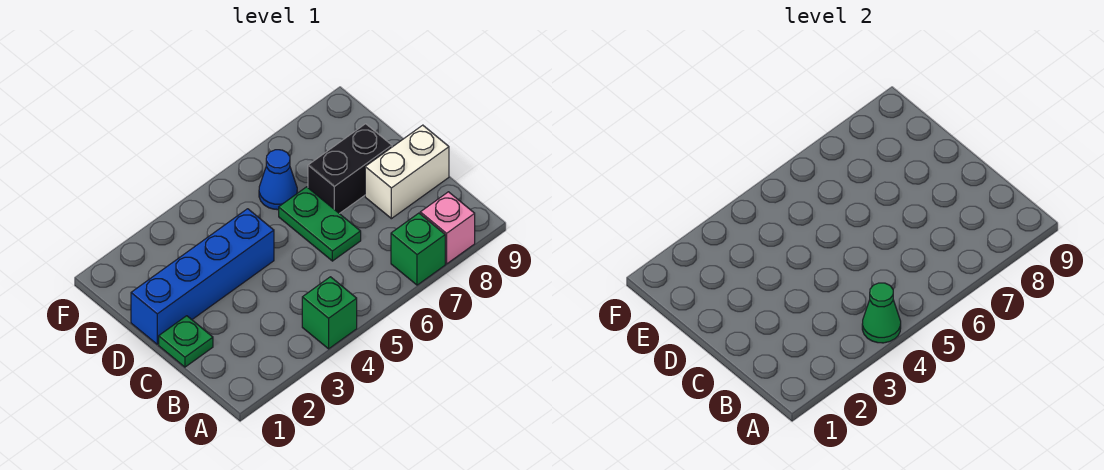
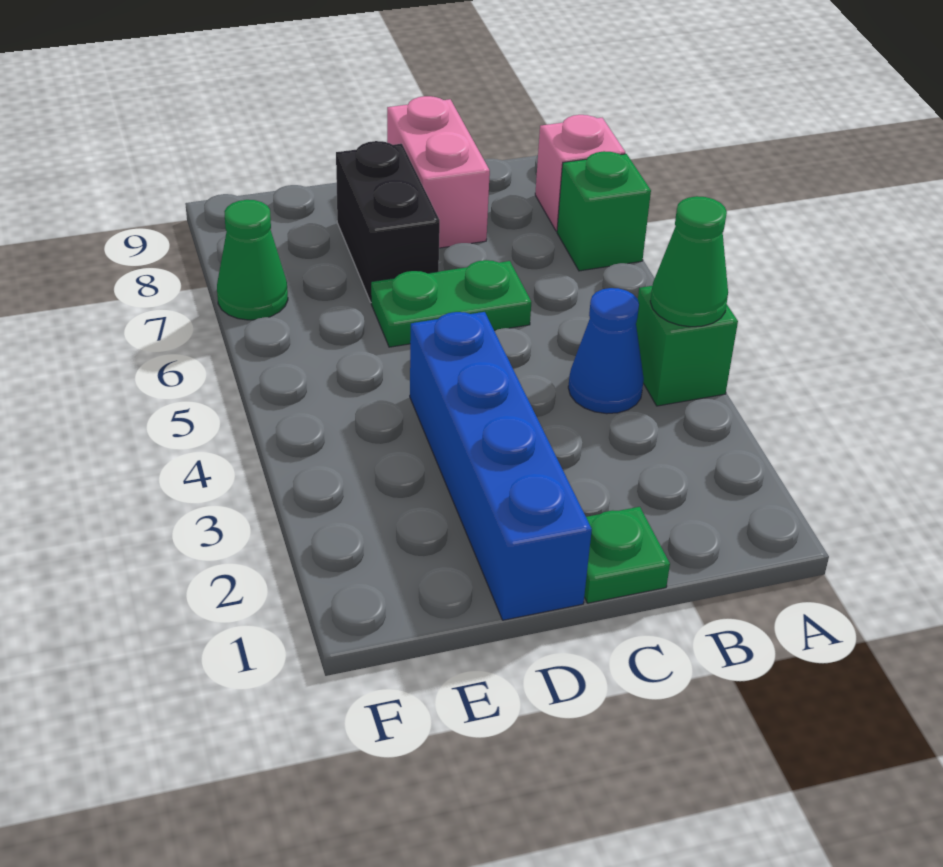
white brick C8:C9 level 1 -> pink brick C8:C9 level 1
blue cone E6 level 1 -> blue cone B4 level 1
none -> green cone F7 level 1

